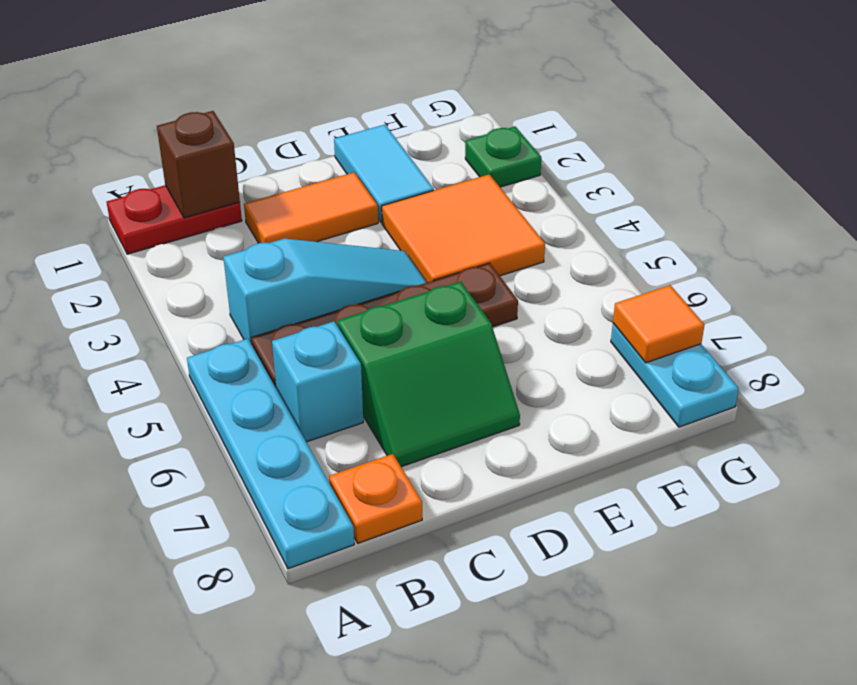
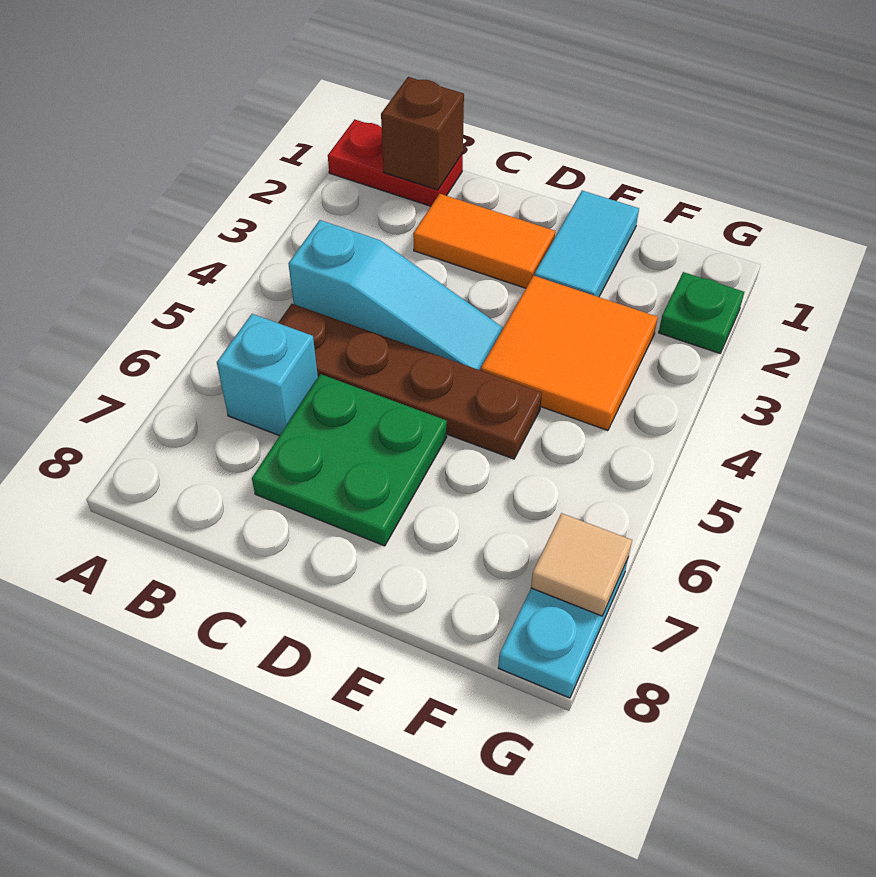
cyan plate A5:A8 level 1 -> none
orange plate B8 level 1 -> none
green slope C6:D7 level 1 top 6 -> green plate C6:D7 level 1
orange tile G7 level 2 -> tan tile G7 level 2

